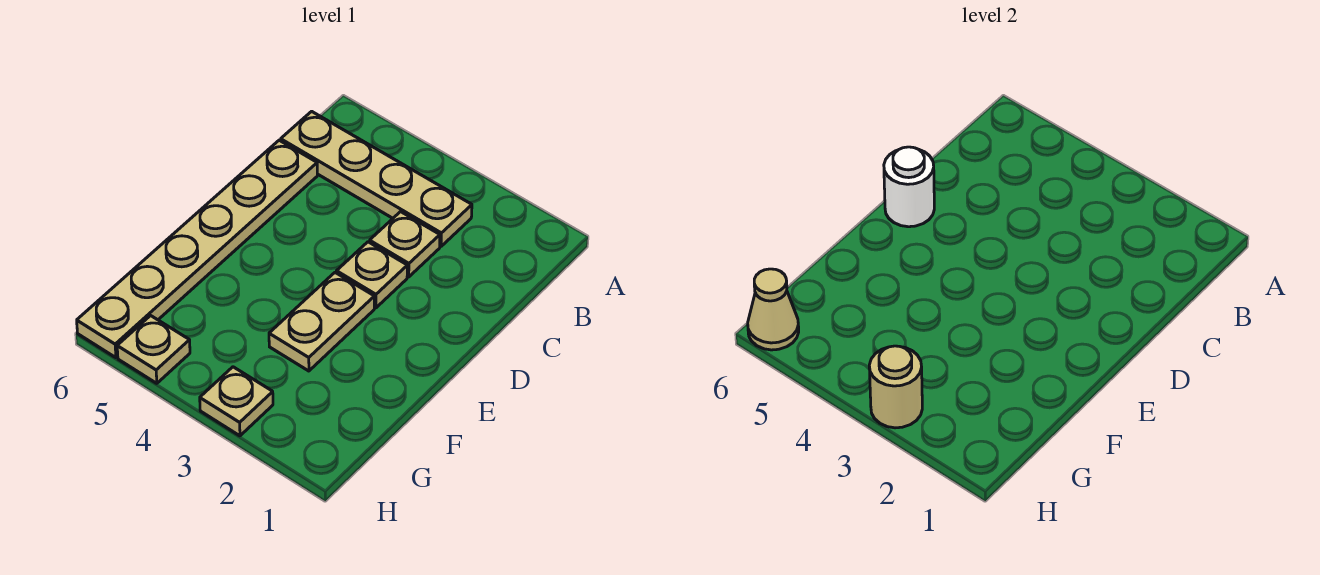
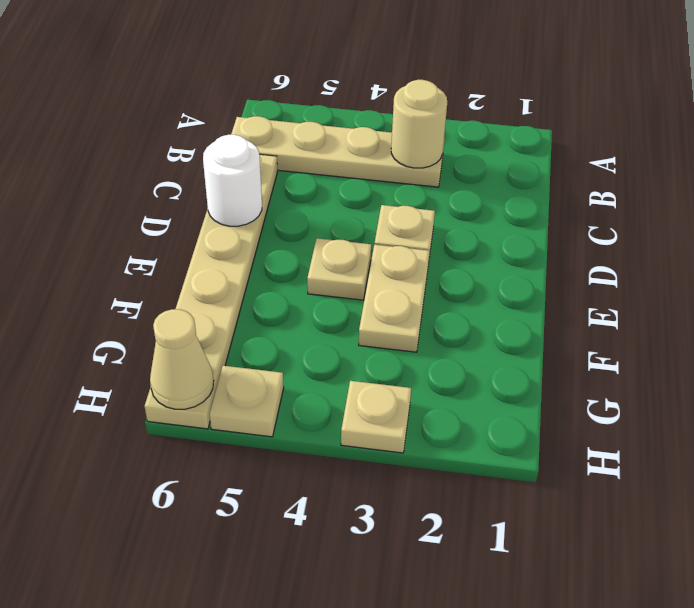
tan plate C3 level 1 -> tan plate E4 level 1
tan round brick H3 level 2 -> tan round brick B3 level 2

